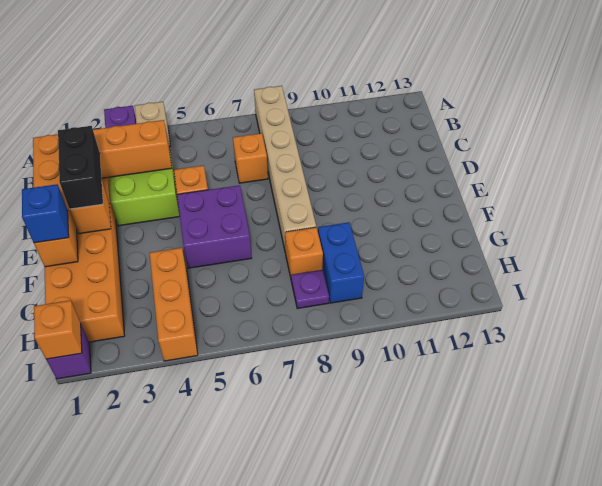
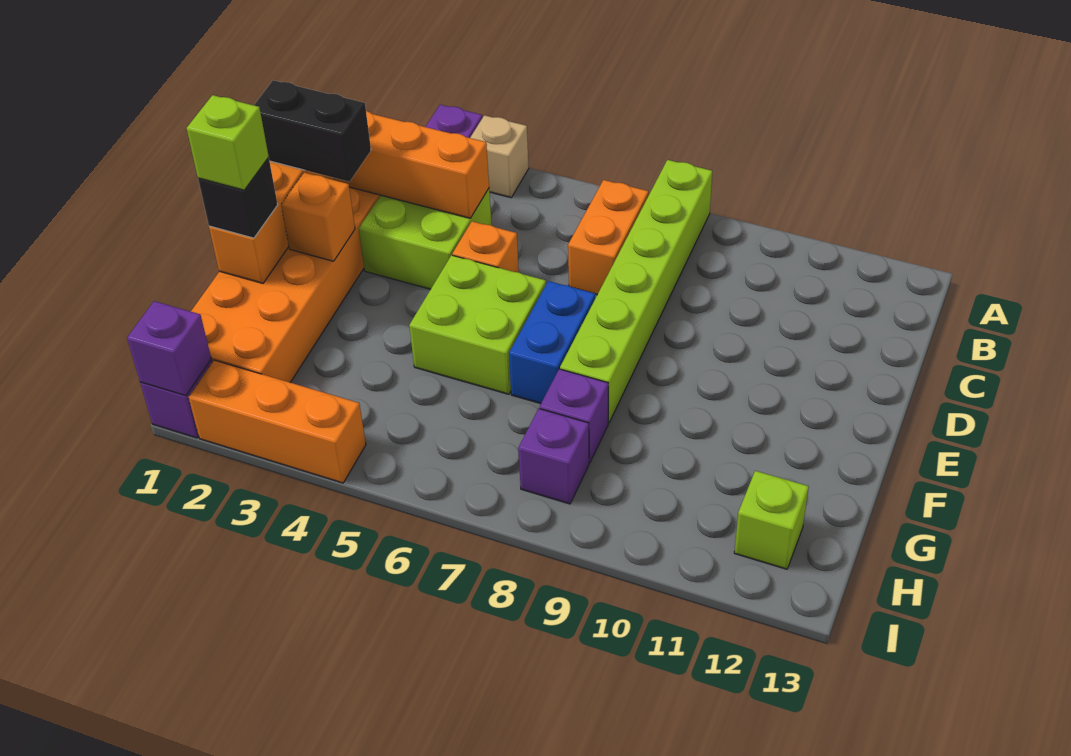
tan brick A8:F8 level 1 -> lime brick A8:F8 level 1
orange brick C7 level 1 -> orange brick B7:C7 level 1
black brick D2:E2 level 3 -> black brick D1:D2 level 3
purple brick E5:F6 level 1 -> lime brick E5:F6 level 1
blue brick F1 level 3 -> black brick F1 level 3
none -> lime brick F1 level 4
orange brick G4:I4 level 1 -> orange brick I2:I4 level 1
orange brick G8 level 1 -> purple brick G8 level 1
blue brick G9:H9 level 1 -> blue brick E7:F7 level 1
purple plate H8 level 1 -> purple brick H8 level 1
none -> lime brick H12 level 1
orange brick I1 level 2 -> purple brick I1 level 2

